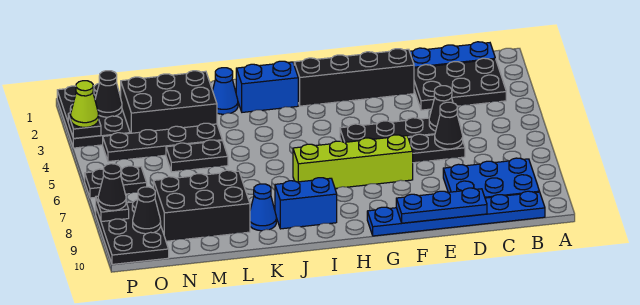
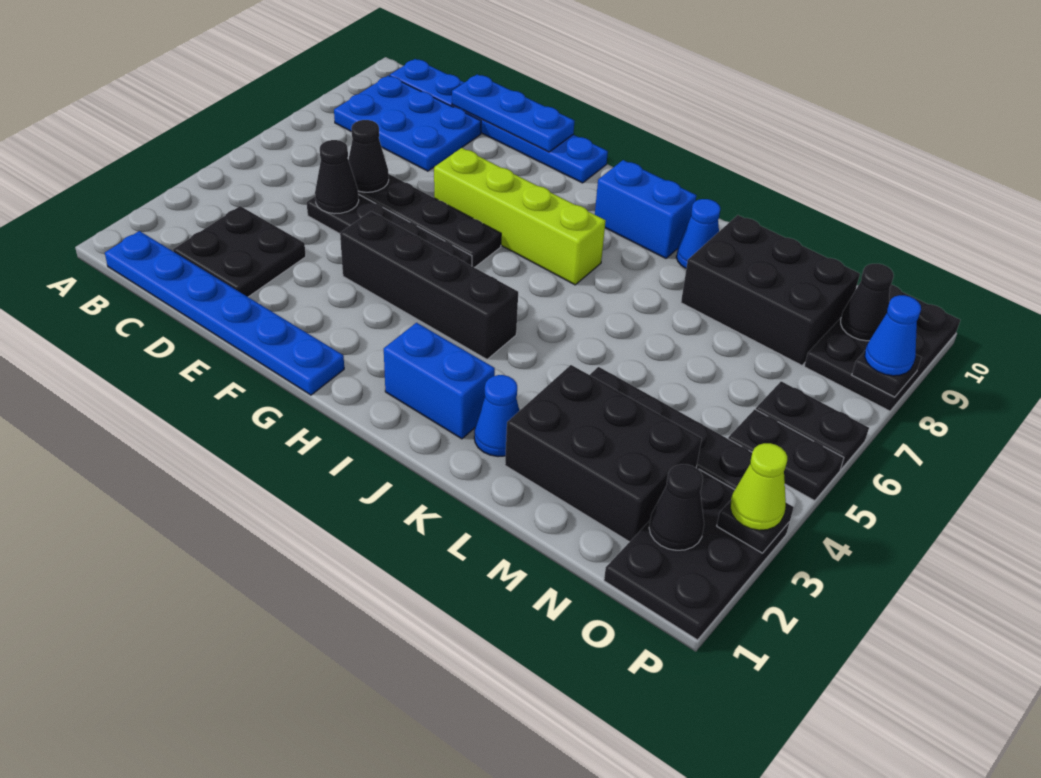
black plate B2:D3 level 1 -> black plate C2:D3 level 1
black brick E2:H2 level 1 -> black brick F4:I4 level 1
black plate L5:M5 level 1 -> black plate O5:P5 level 1
black cone P8 level 3 -> blue cone P8 level 3

